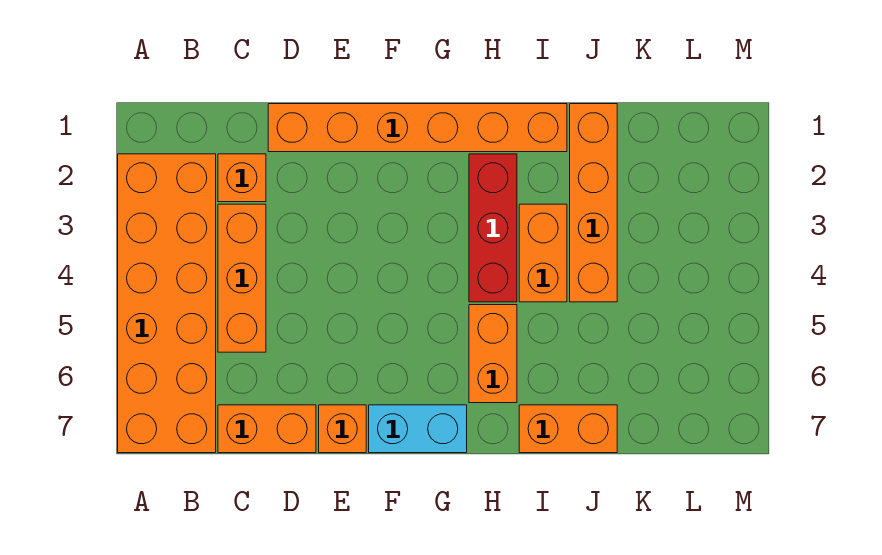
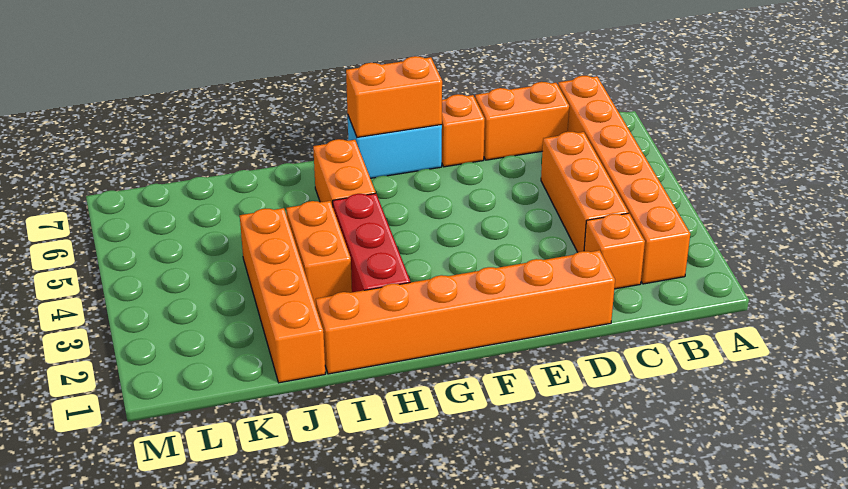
orange brick A2:B7 level 1 -> orange brick B2:B7 level 1
orange brick I7:J7 level 1 -> orange brick F7:G7 level 2

